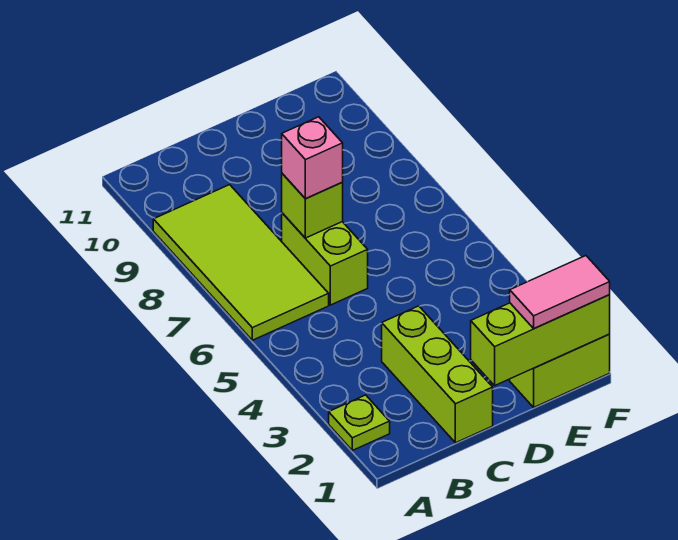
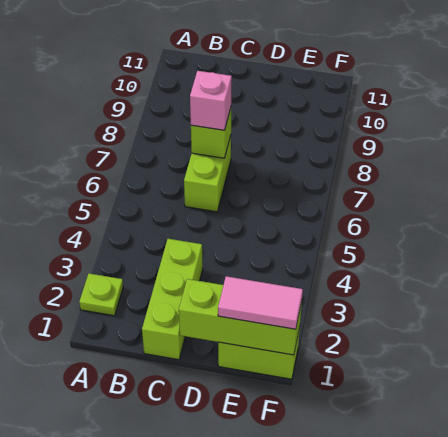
lime tile A6:B9 level 1 -> none

